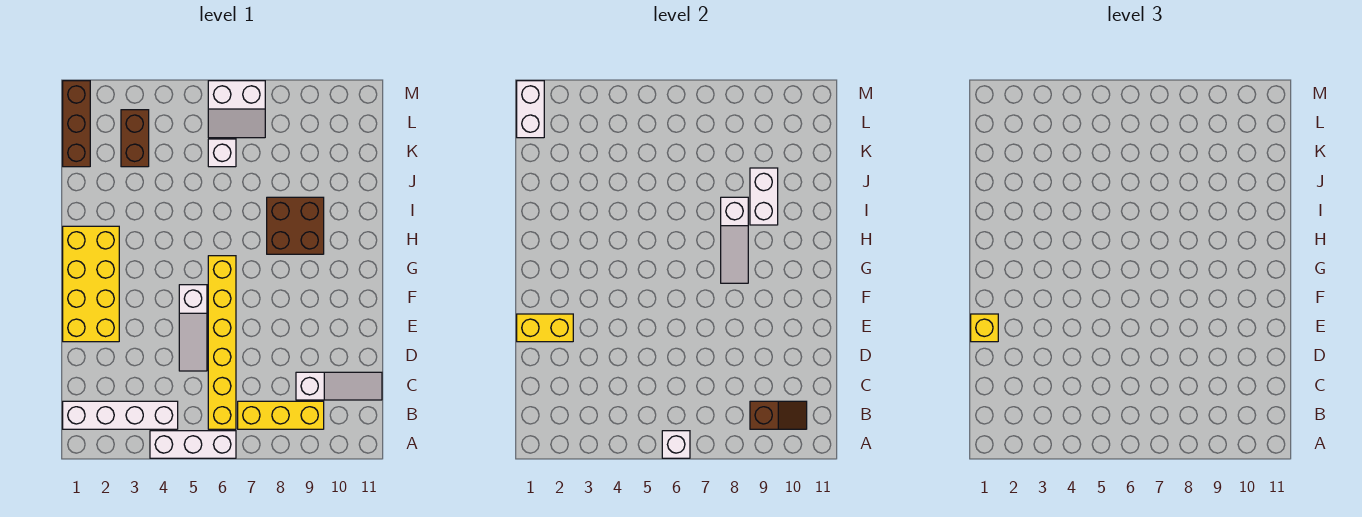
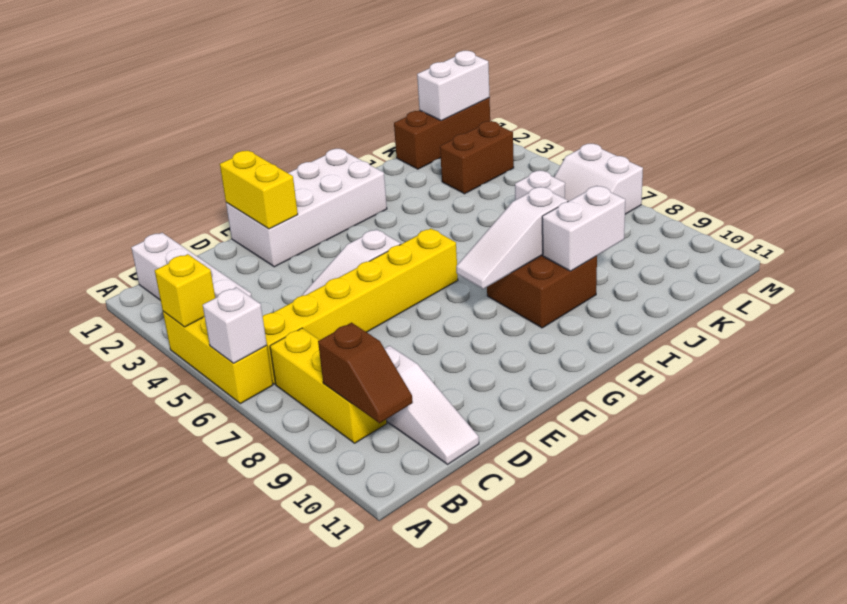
white brick A4:A6 level 1 -> yellow brick A4:A6 level 1
yellow brick E1:H2 level 1 -> white brick E1:H2 level 1
yellow brick E1 level 3 -> yellow brick A4 level 2

